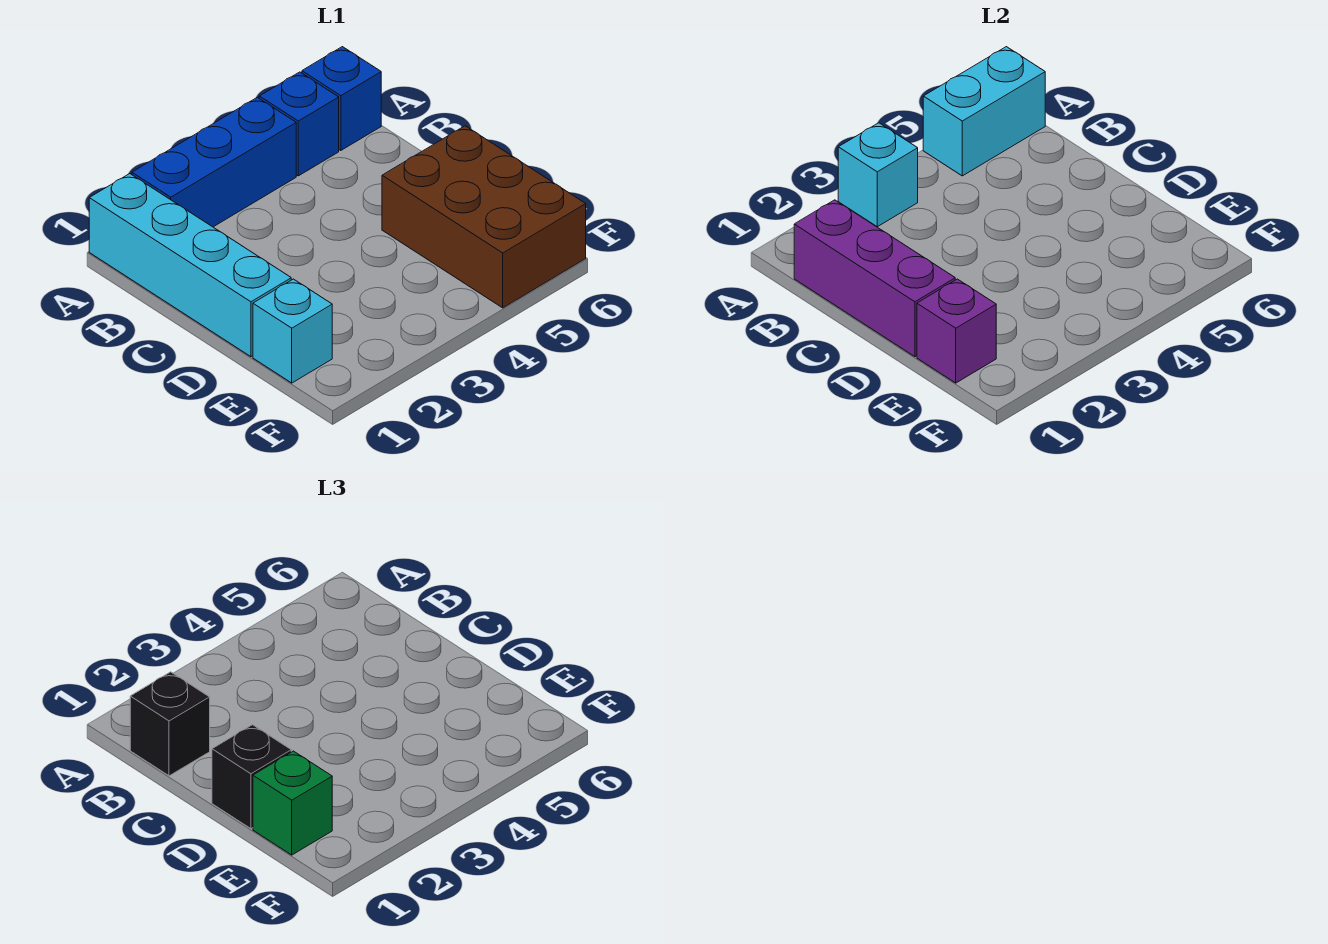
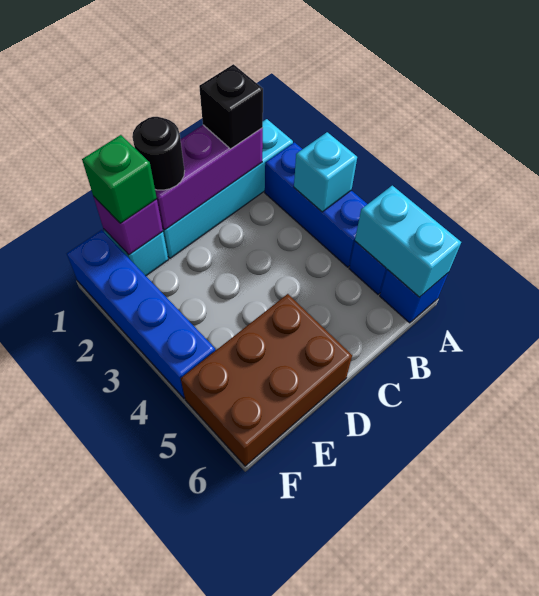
black brick D1 level 3 -> black round brick D1 level 3
none -> blue brick F1:F4 level 1

